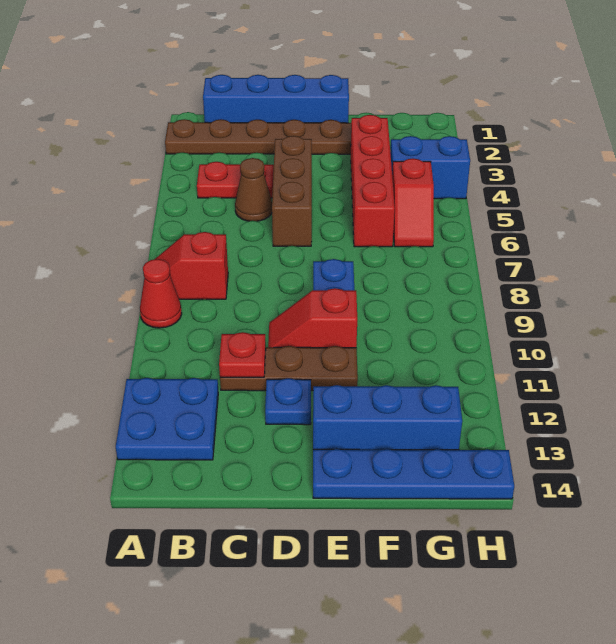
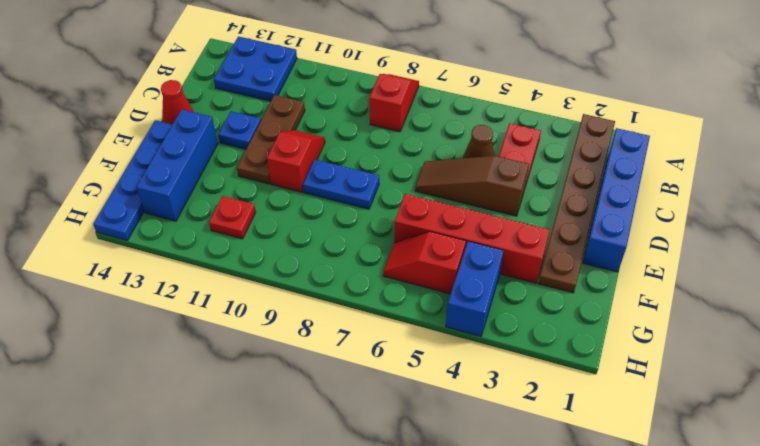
red cone A9 level 1 -> red cone D14 level 1
red plate C11 level 2 -> red plate G11 level 1
brown brick D4:D6 level 1 -> brown slope D4:D6 level 1 top 4

